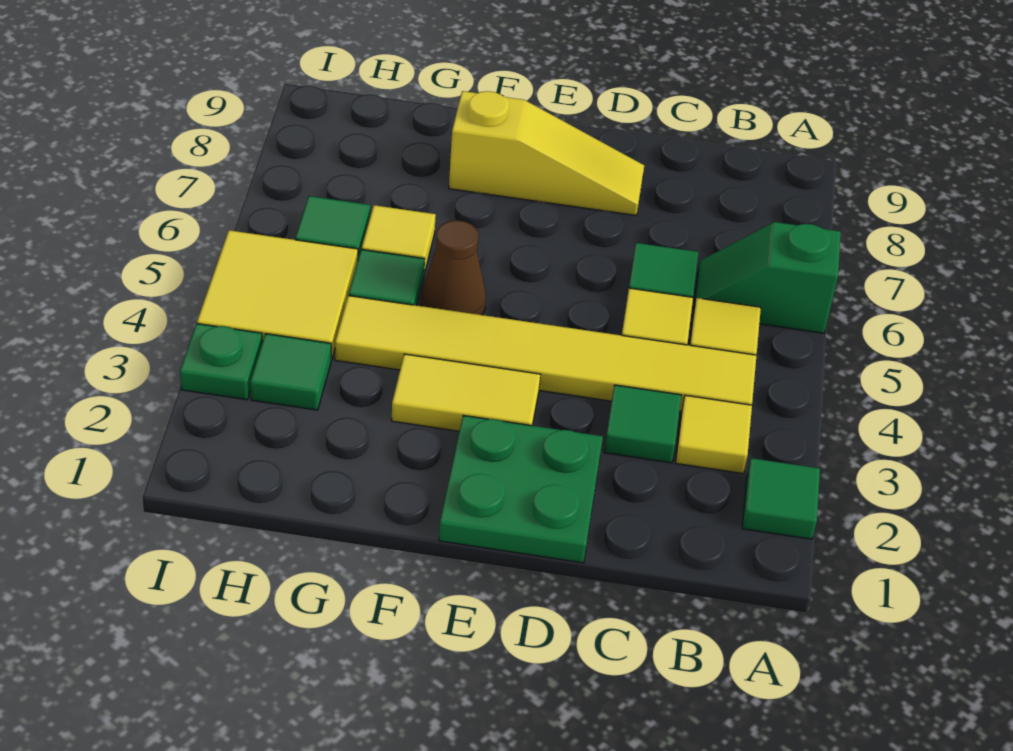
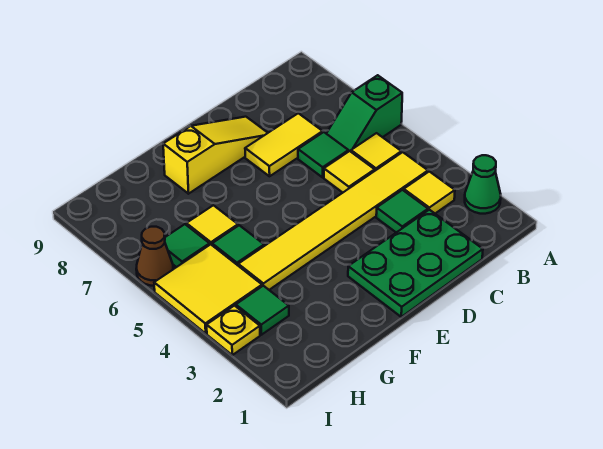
green tile A2 level 1 -> green cone A2 level 1
green plate D1:E2 level 1 -> green plate C1:E2 level 1
yellow tile E3:F3 level 1 -> yellow tile C7:D7 level 1
brown cone F5 level 1 -> brown cone I6 level 1
green plate I3 level 1 -> yellow plate I3 level 1

